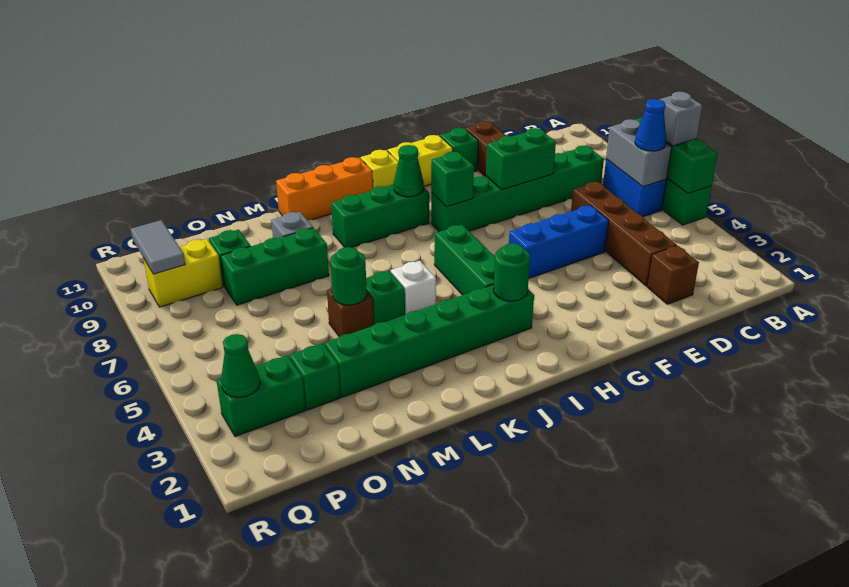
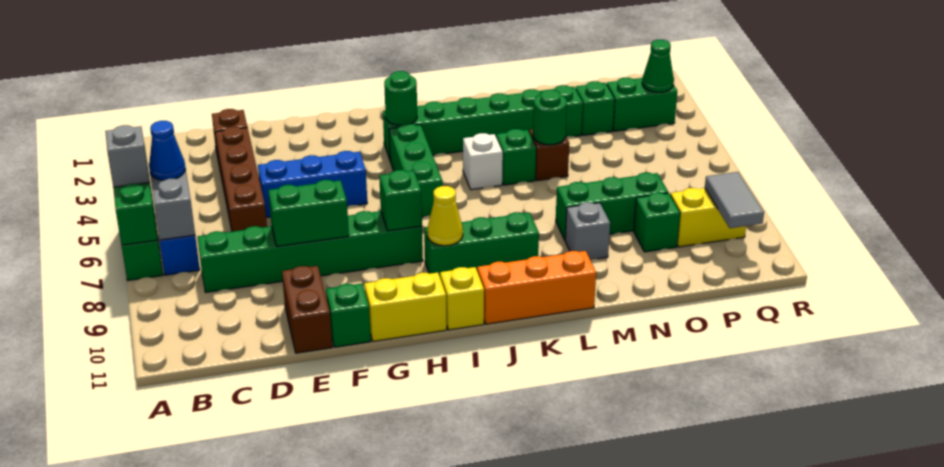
green cone I9 level 2 -> yellow cone I9 level 2

